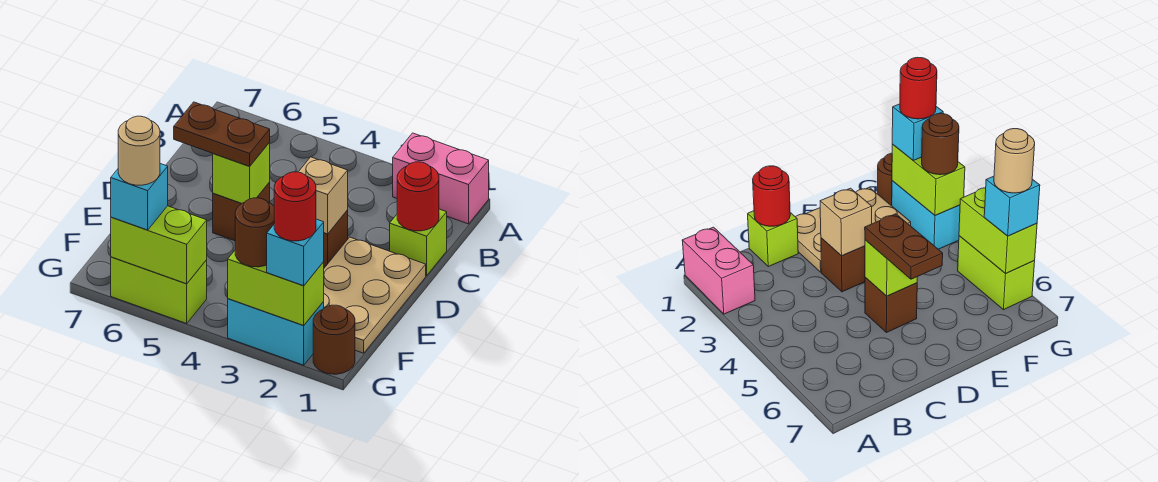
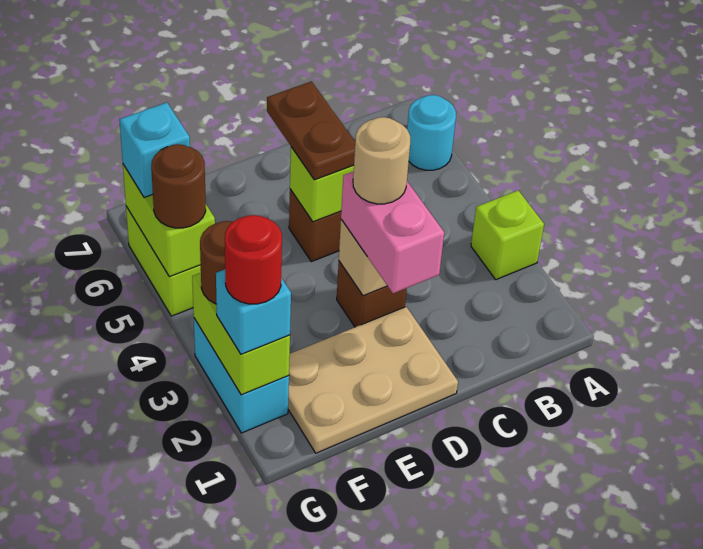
pink brick A1:A2 level 1 -> pink brick D2:D3 level 3
none -> cyan round brick A6 level 1
lime brick C1 level 1 -> lime brick A3 level 1
red round brick C1 level 2 -> none
brown round brick G1 level 1 -> brown round brick G5 level 3
tan round brick G6 level 4 -> tan round brick D3 level 4

